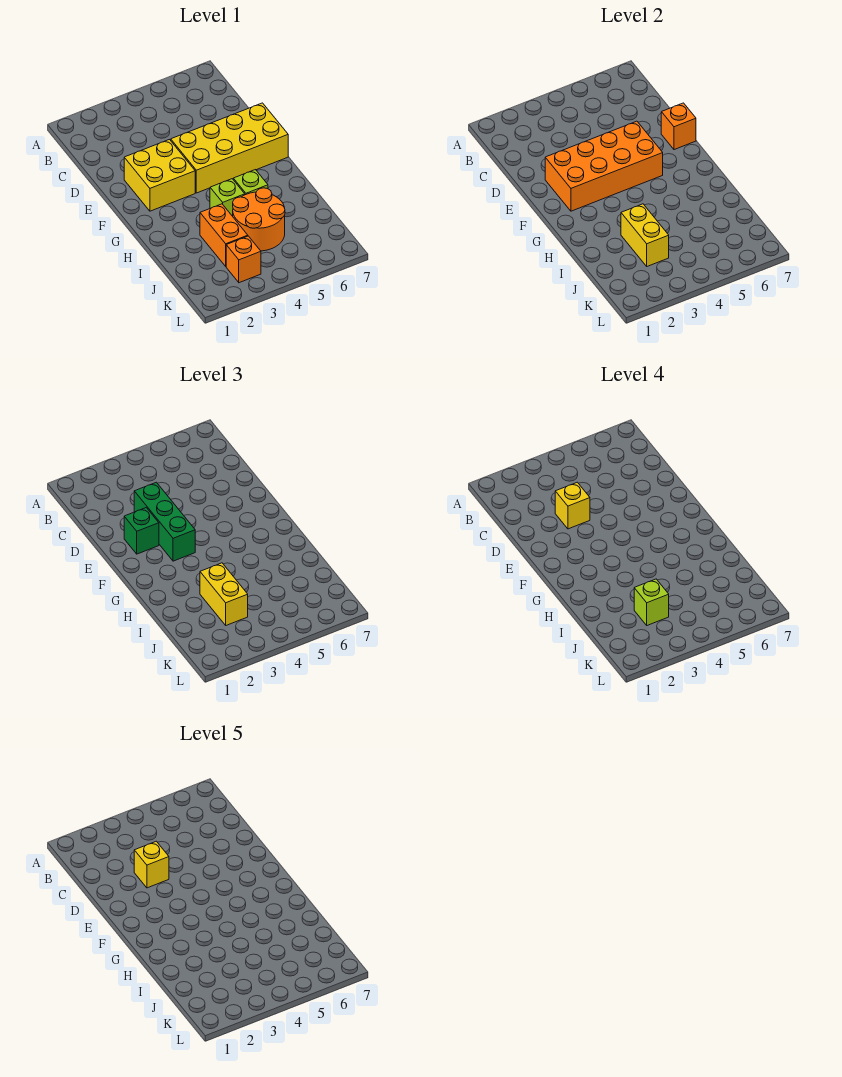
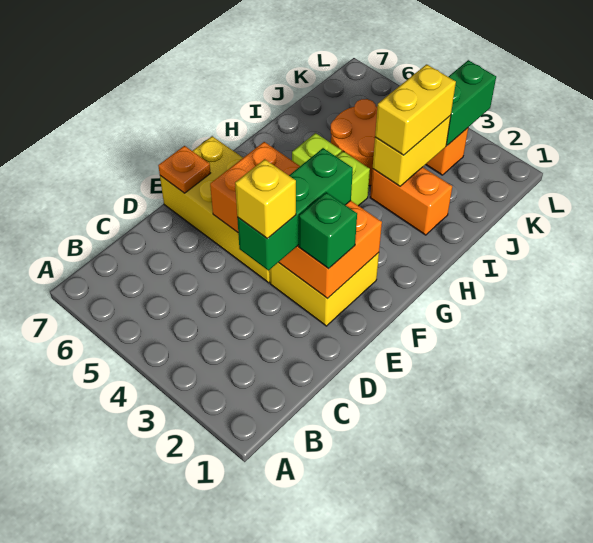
yellow brick D3 level 5 -> none
orange brick E7 level 2 -> orange plate E7 level 2
orange brick I3:J3 level 1 -> orange brick I2:I3 level 1
lime brick J3 level 4 -> none
none -> green brick K3:L3 level 2

